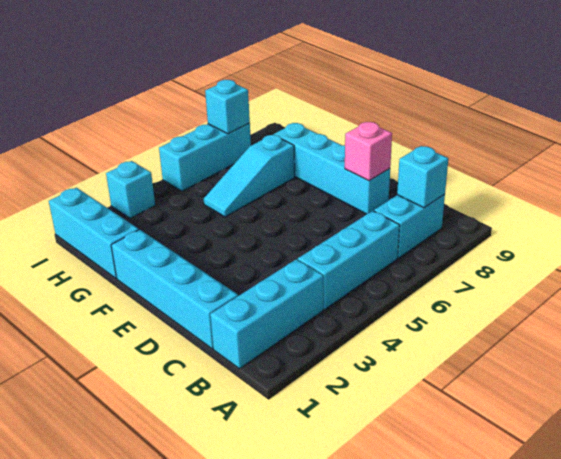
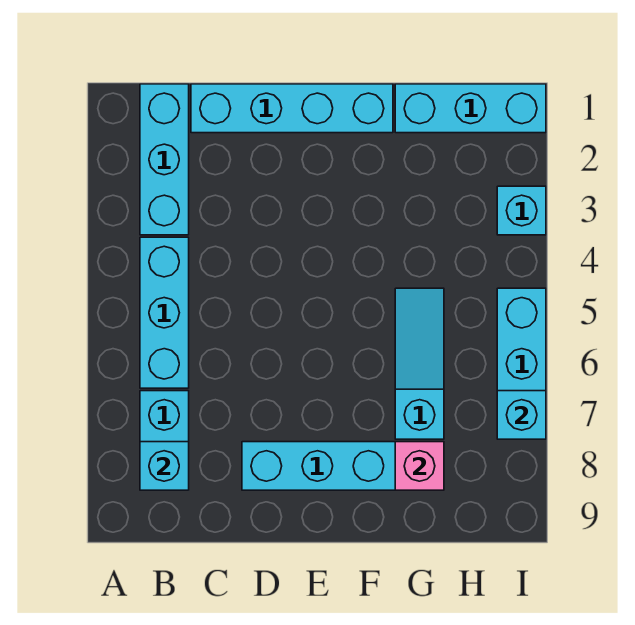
pink brick D8 level 2 -> pink brick G8 level 2

